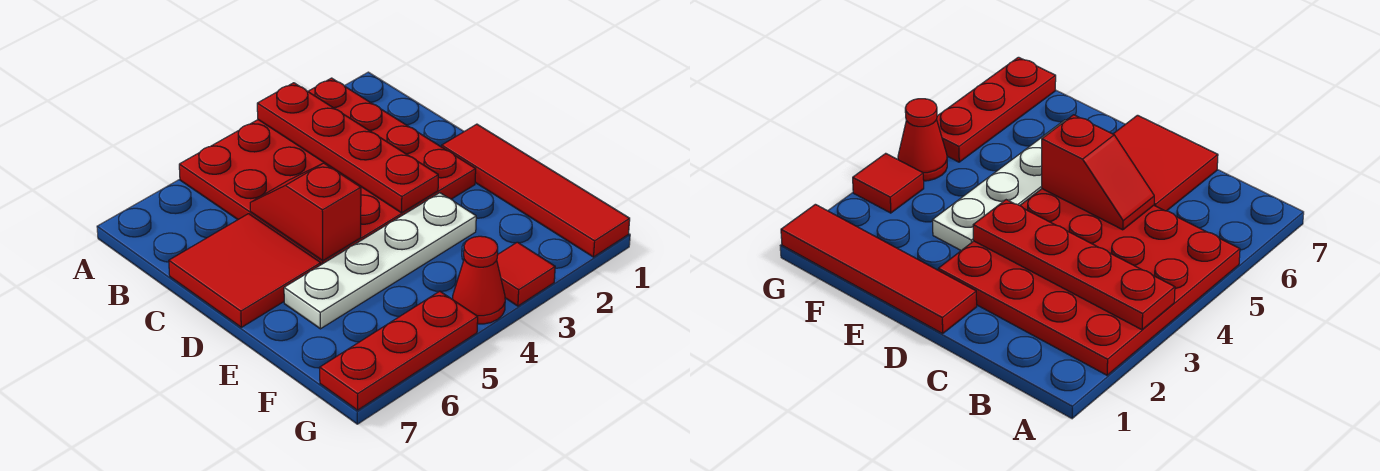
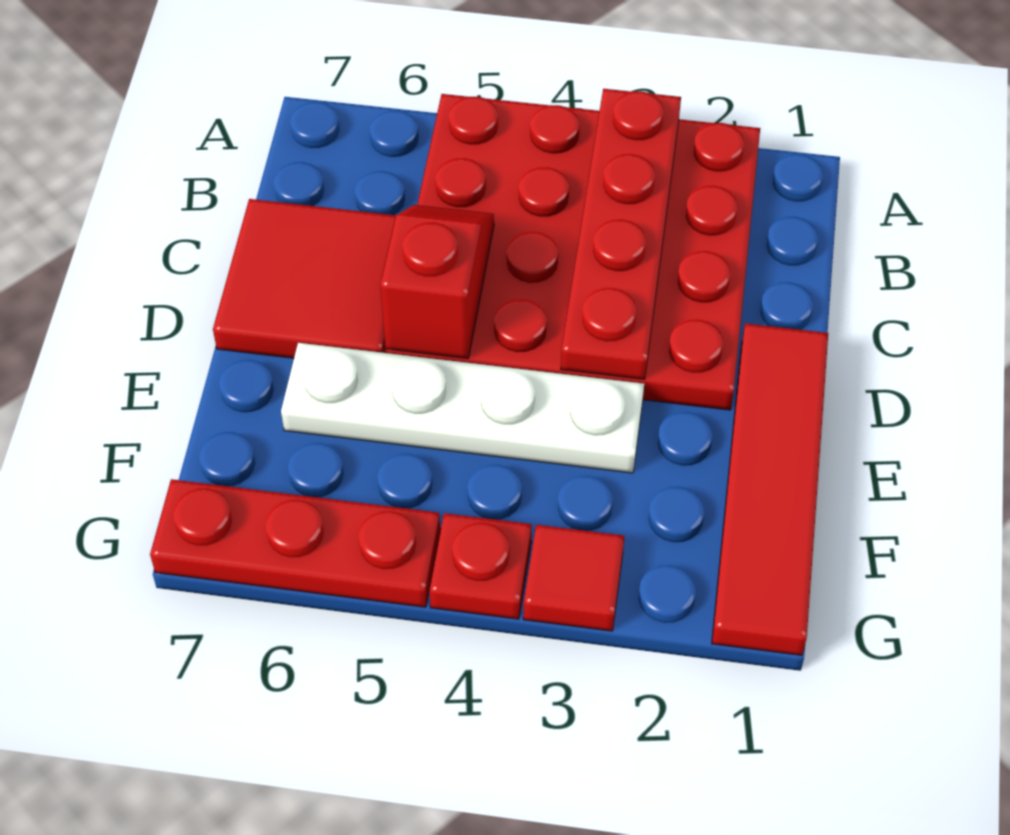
red cone G4 level 1 -> red plate G4 level 1

